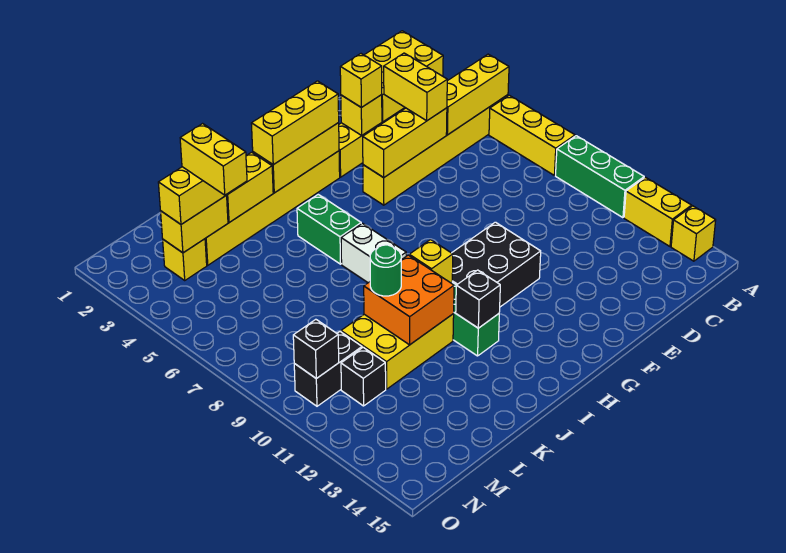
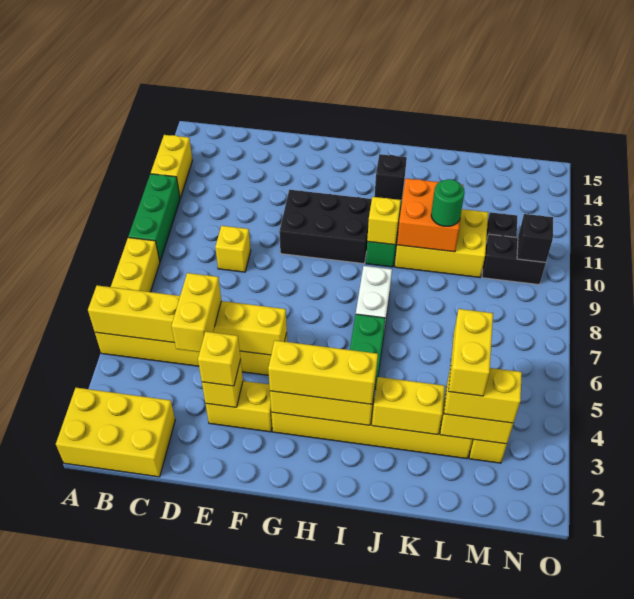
yellow brick A14 level 1 -> yellow brick D9 level 1

